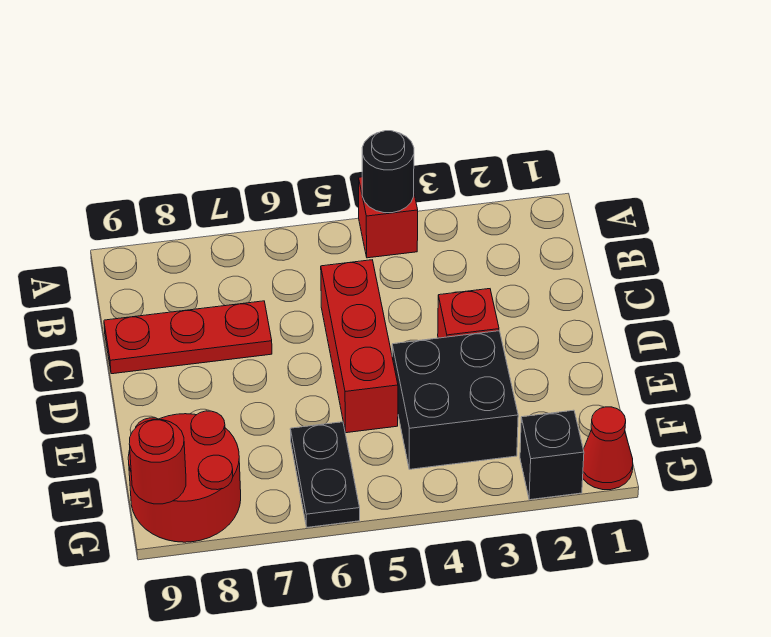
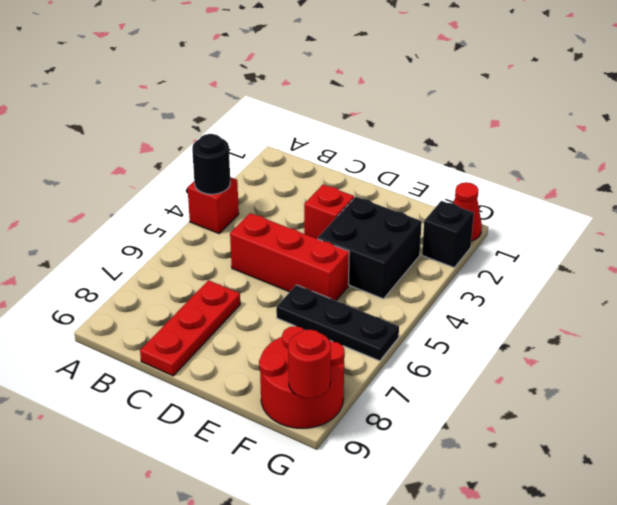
black plate F6:G6 level 1 -> black plate E6:G6 level 1

